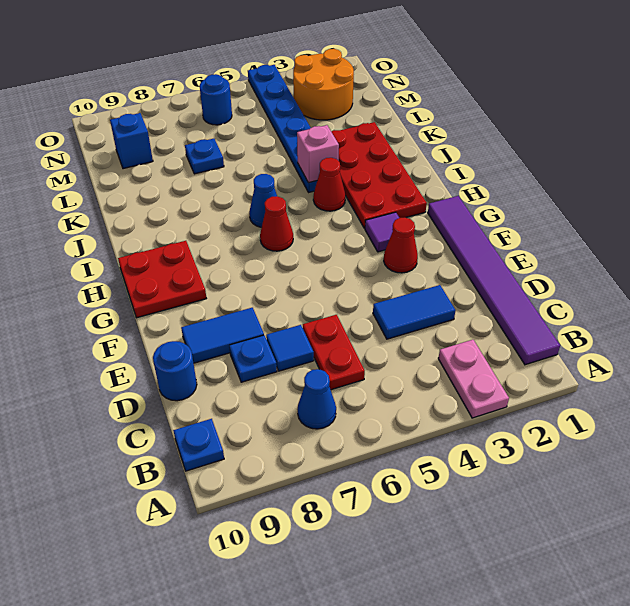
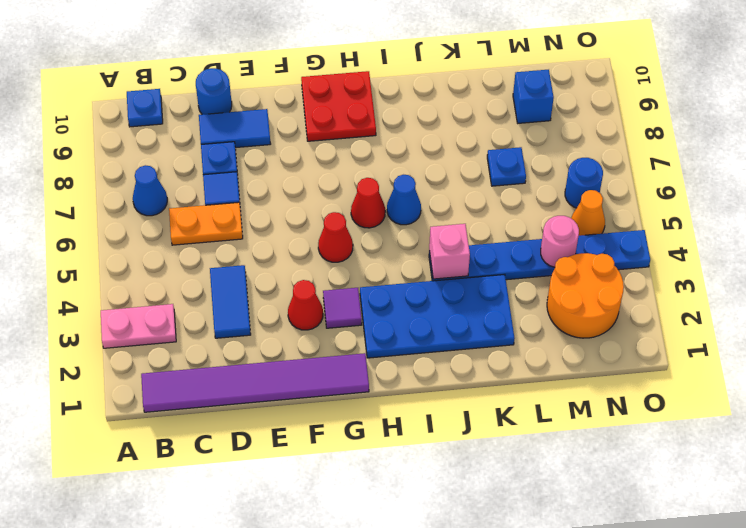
red plate C6:D6 level 1 -> orange plate C6:D6 level 1
blue tile E8:E9 level 1 -> blue tile D9:E9 level 1
red plate H2:K3 level 1 -> blue plate H2:K3 level 1
red cone I4 level 1 -> red cone G5 level 1
none -> pink round brick M4 level 2
none -> orange cone N5 level 1

